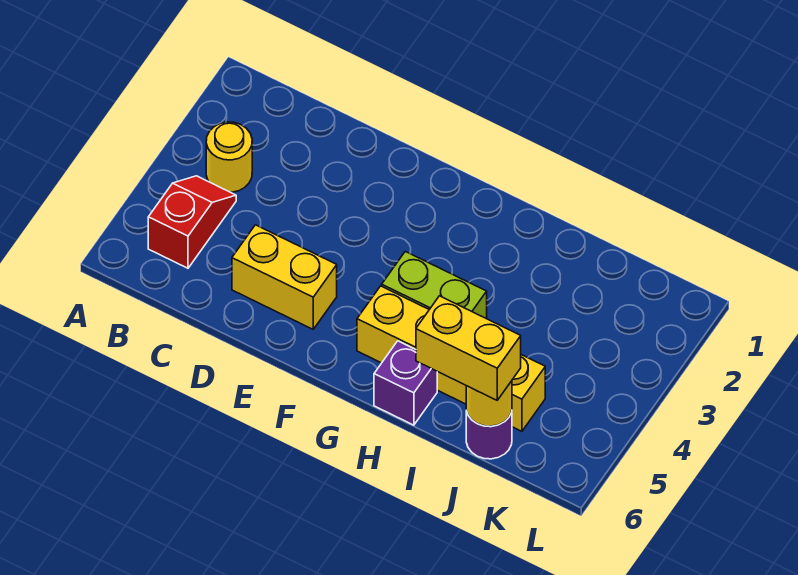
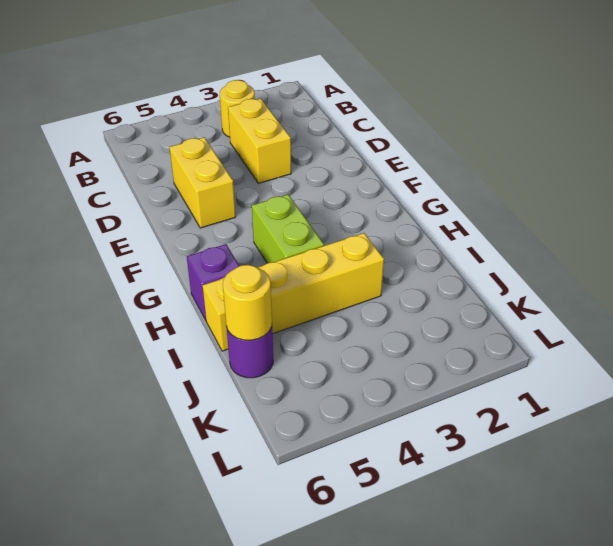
red slope B4:B5 level 1 top 5 -> none
yellow brick G5:J5 level 1 -> yellow brick I3:I6 level 1
yellow brick I6:J6 level 3 -> yellow brick C3:D3 level 1

